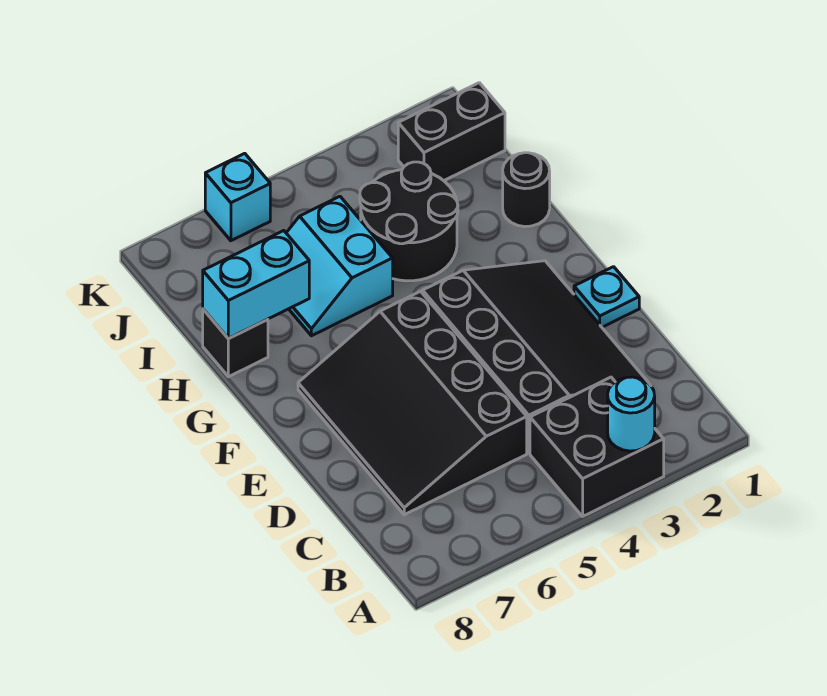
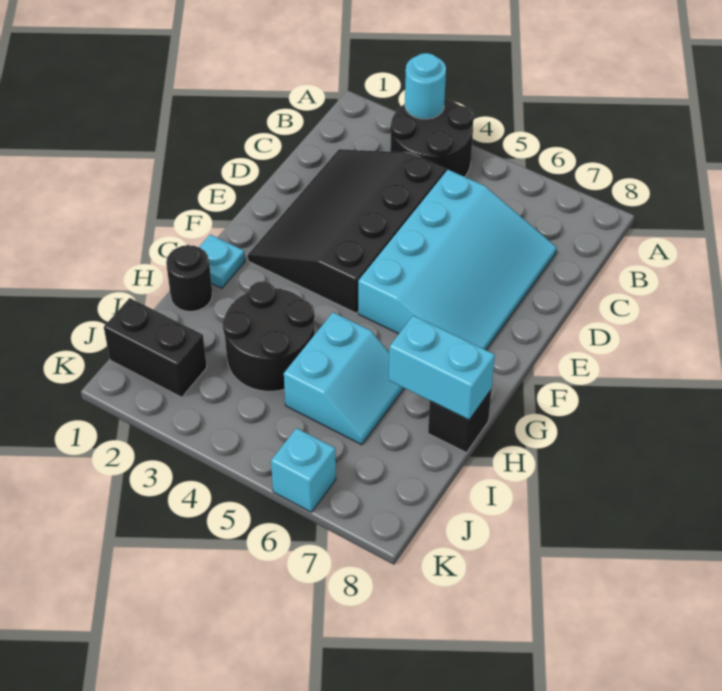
black brick A3:B4 level 1 -> black round brick A3:B4 level 1
black slope C5:F7 level 1 top 5 -> cyan slope C5:F7 level 1 top 5
cyan plate E1 level 1 -> cyan plate G1 level 1

